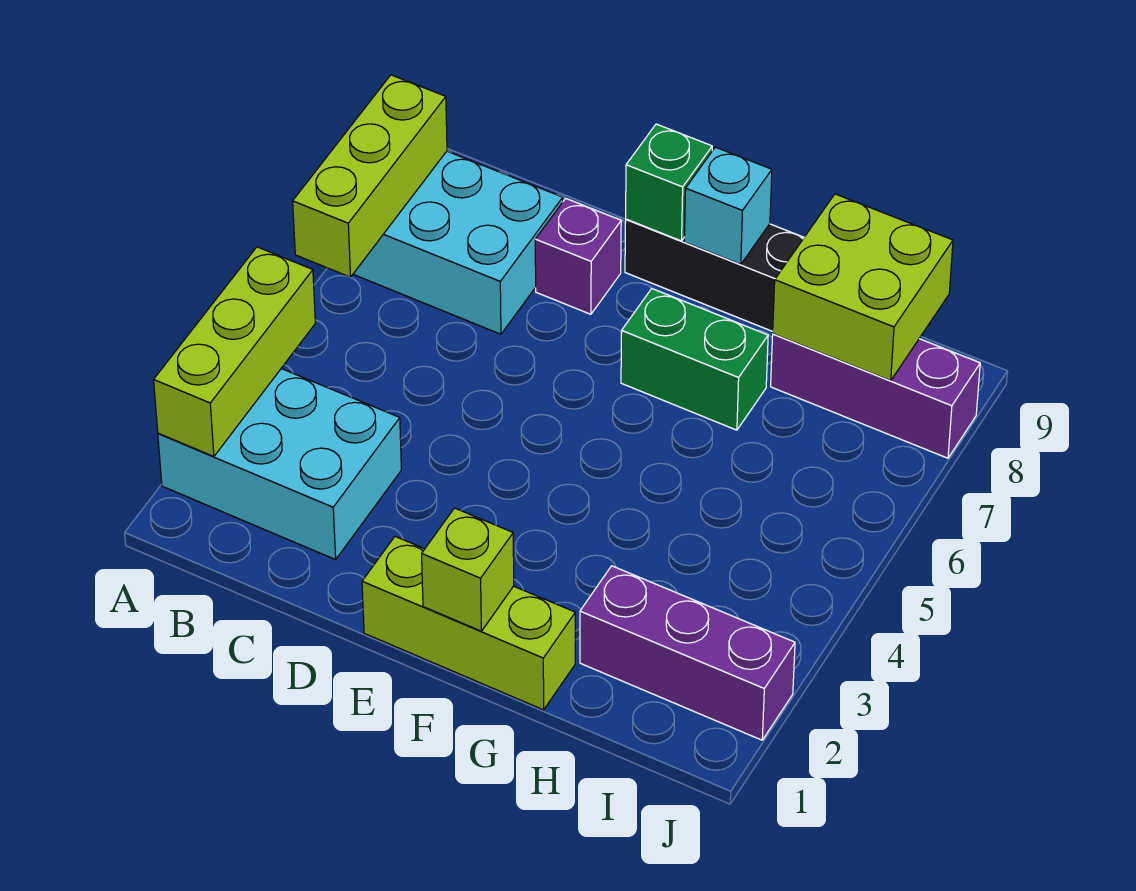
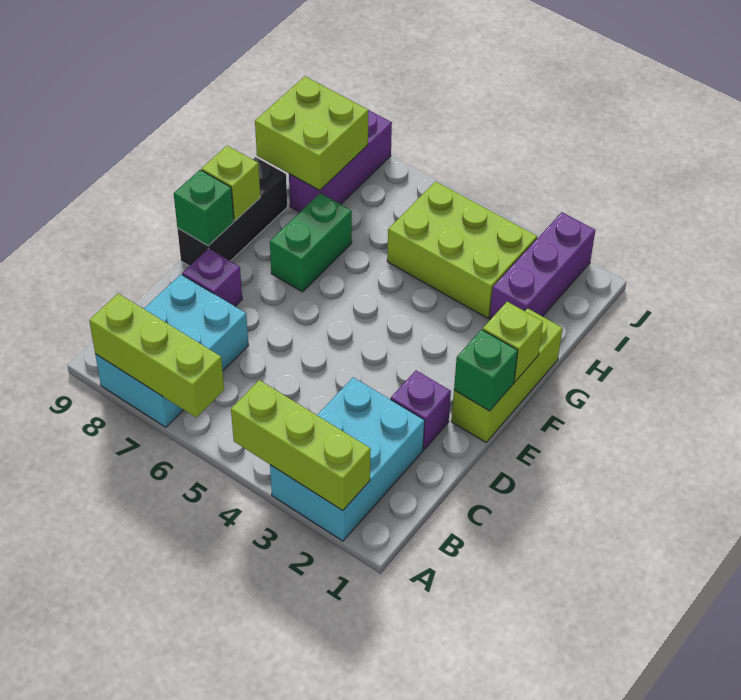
none -> purple brick D2 level 1
none -> green brick E1 level 2
cyan brick F9 level 2 -> lime brick F9 level 2
none -> lime brick H3:I5 level 1

